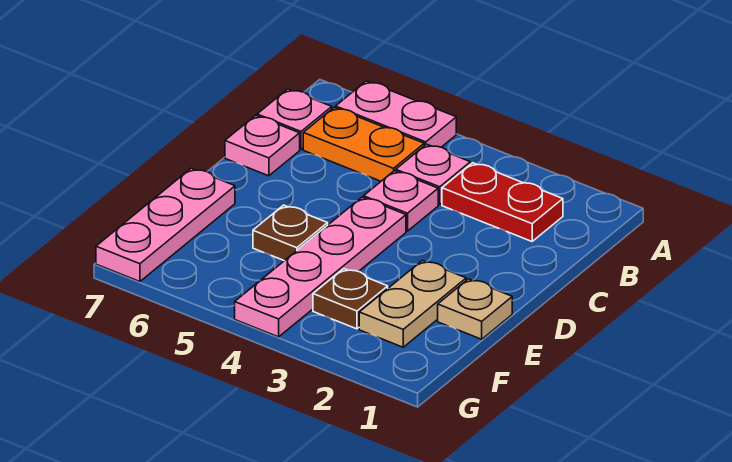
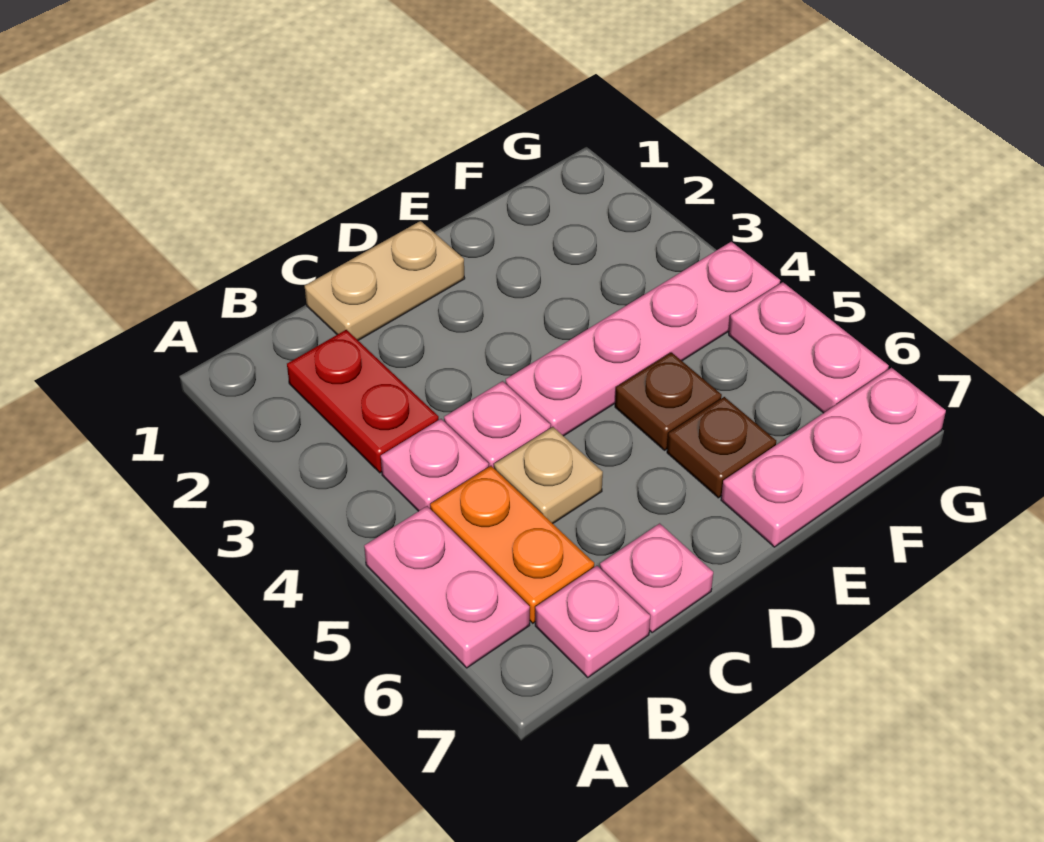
tan plate E1 level 1 -> tan plate C5 level 1
tan plate E2:F2 level 1 -> tan plate C1:D1 level 1
brown plate F3 level 1 -> brown plate E6 level 1
none -> pink plate G5:G6 level 1

